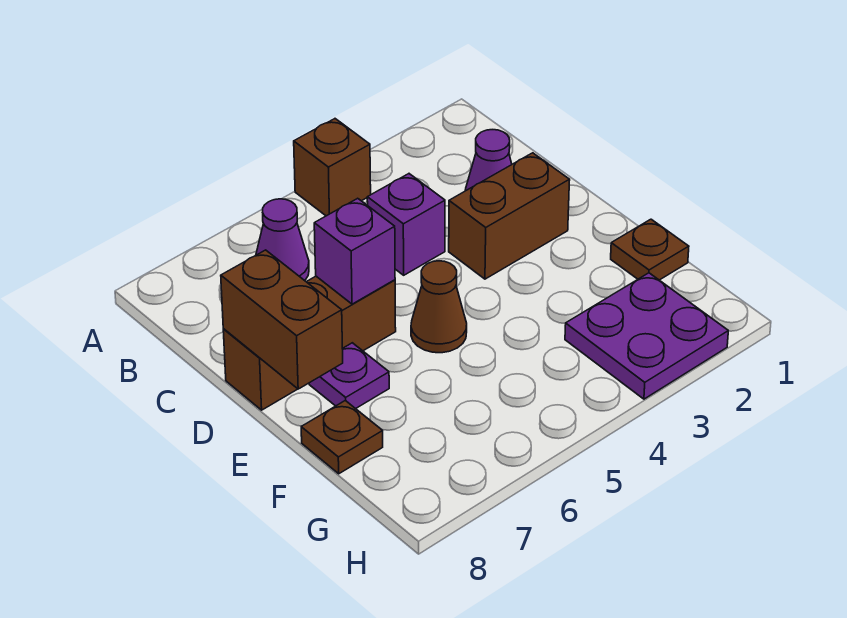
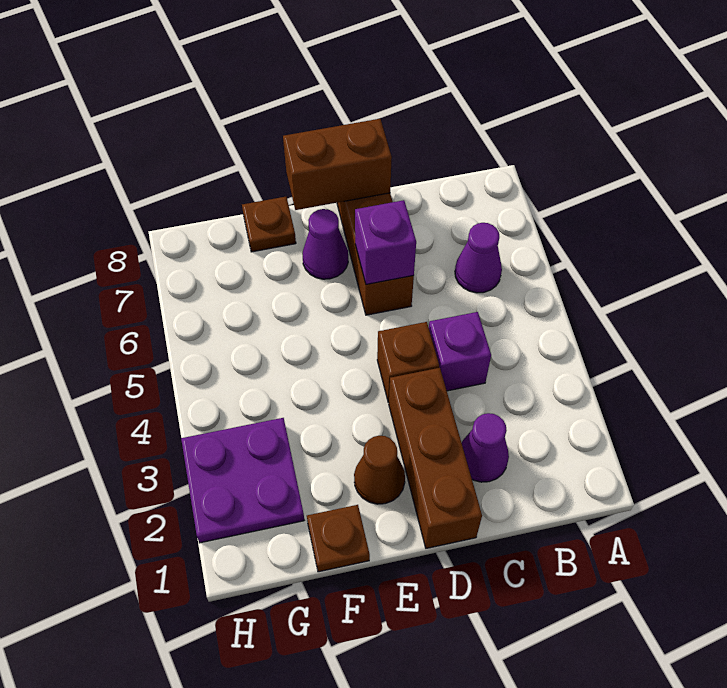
brown brick A4 level 1 -> brown brick D4 level 1
brown brick D2:D3 level 1 -> brown brick D1:D3 level 1
brown cone E5 level 1 -> brown cone E2 level 1
purple plate E7 level 1 -> purple cone E7 level 1

